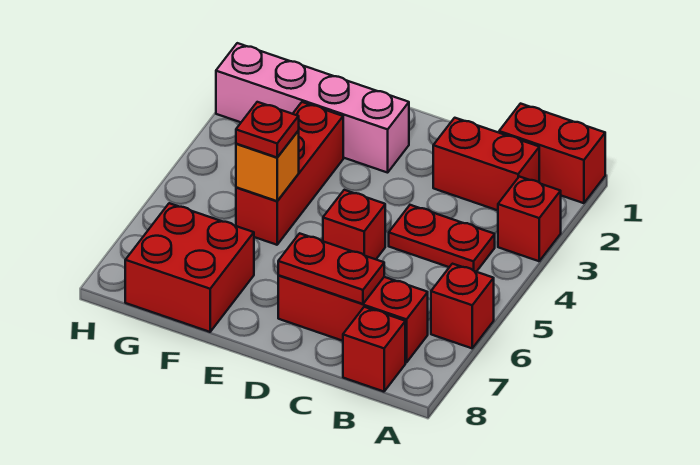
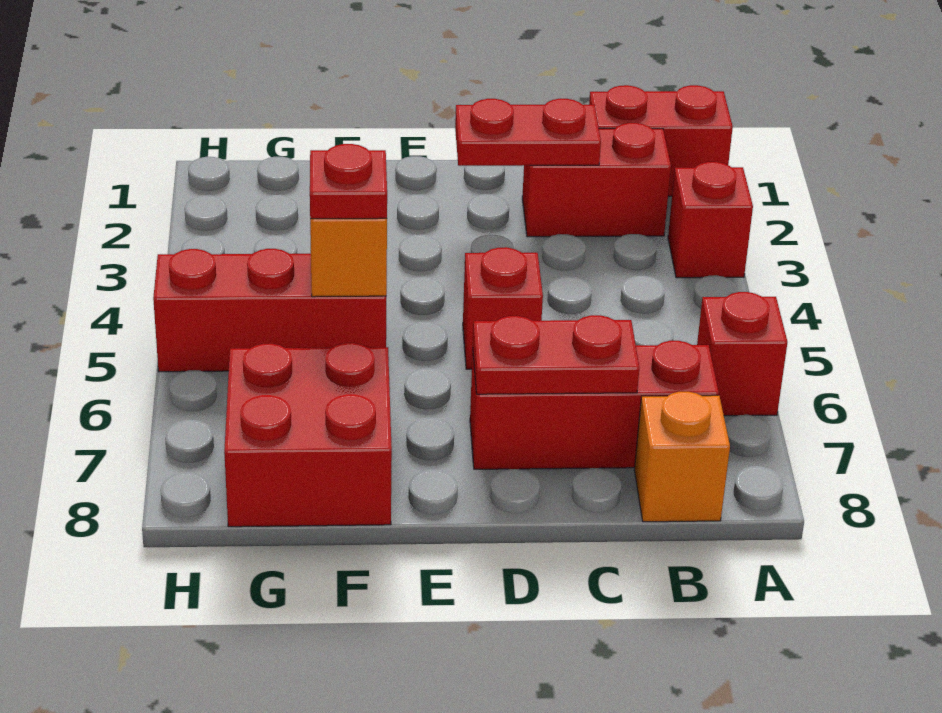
red plate B4:C4 level 1 -> red plate C2:D2 level 2
red brick B8 level 1 -> orange brick B8 level 1
pink brick E2:H2 level 1 -> none
red brick F3:F5 level 1 -> red brick F5:H5 level 1

